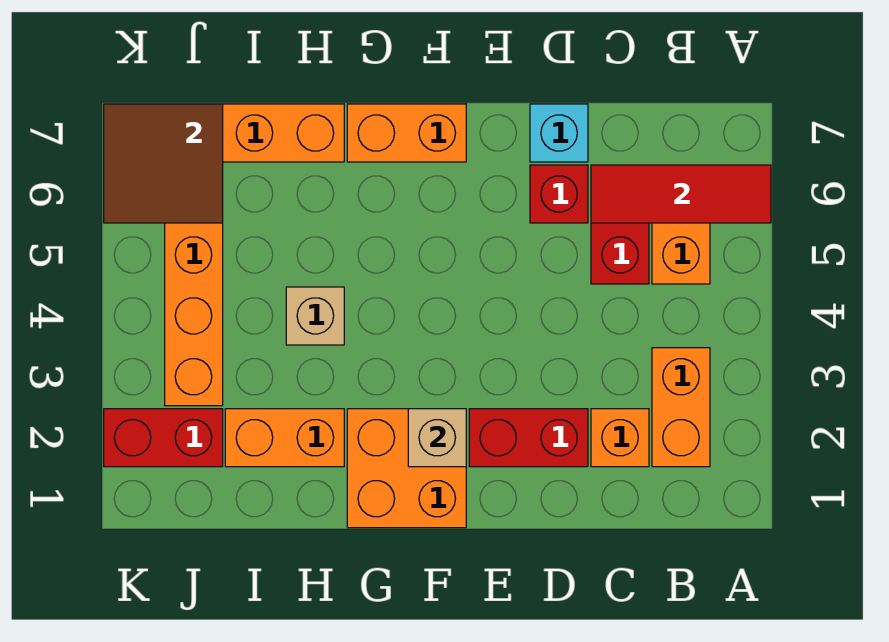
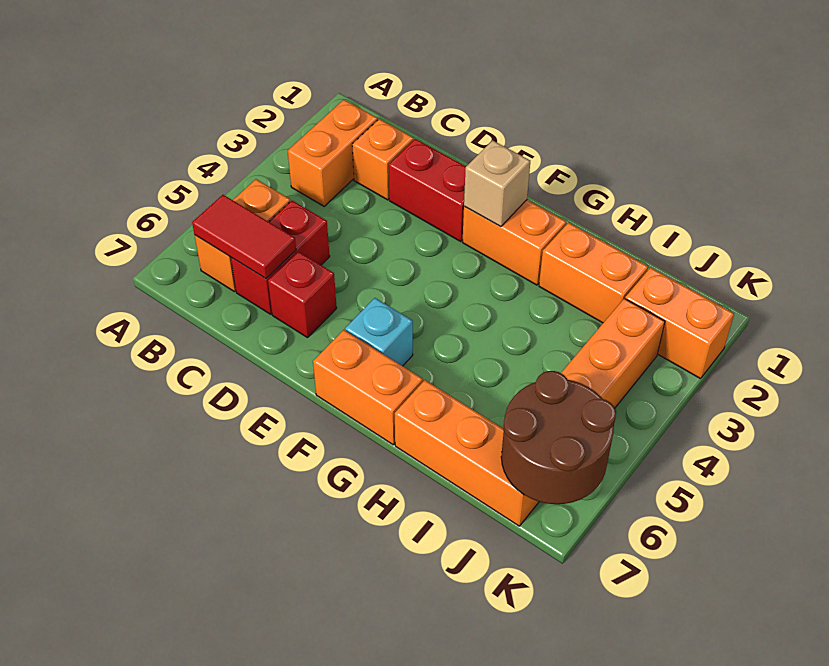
red tile A6:C6 level 2 -> red tile B6:C6 level 2
cyan brick D7 level 1 -> cyan brick F6 level 1
orange brick F1:G2 level 1 -> orange brick F2:G2 level 1
tan brick H4 level 1 -> none
red brick J2:K2 level 1 -> orange brick J2:K2 level 1
brown tile J6:K7 level 2 -> brown round brick J6:K7 level 2

